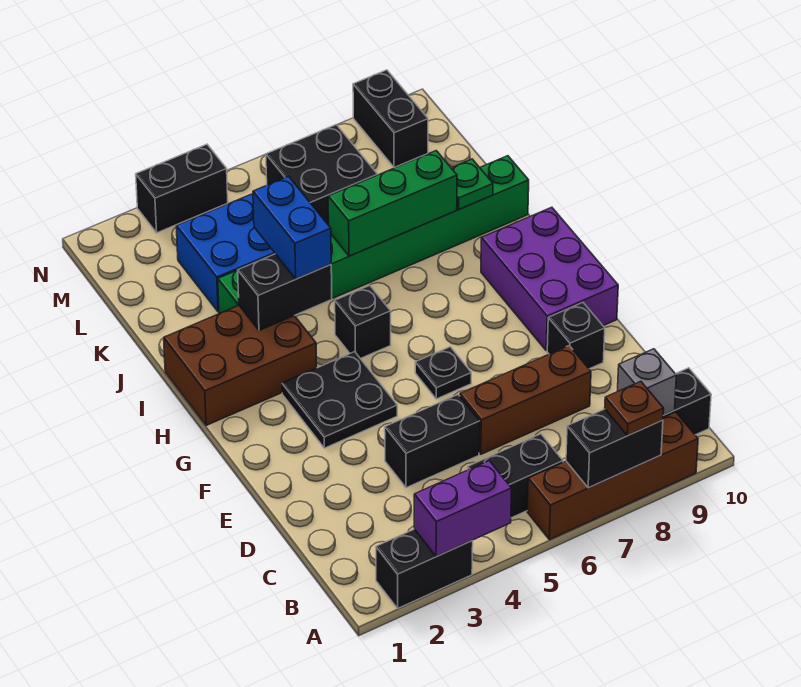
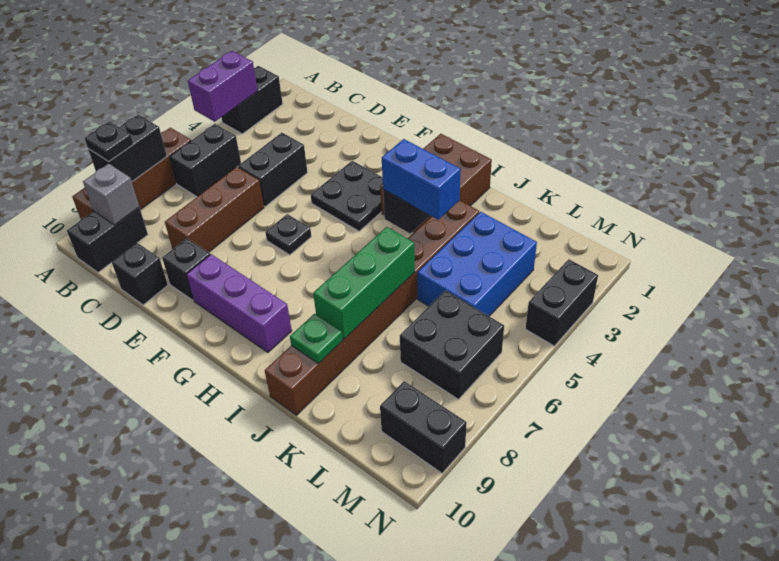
brown plate A8 level 3 -> black plate A8 level 3
purple brick F9:H10 level 1 -> purple brick F9:H9 level 1
black brick H5 level 1 -> black brick D10 level 1
green brick J3:J10 level 1 -> brown brick J3:J10 level 1

